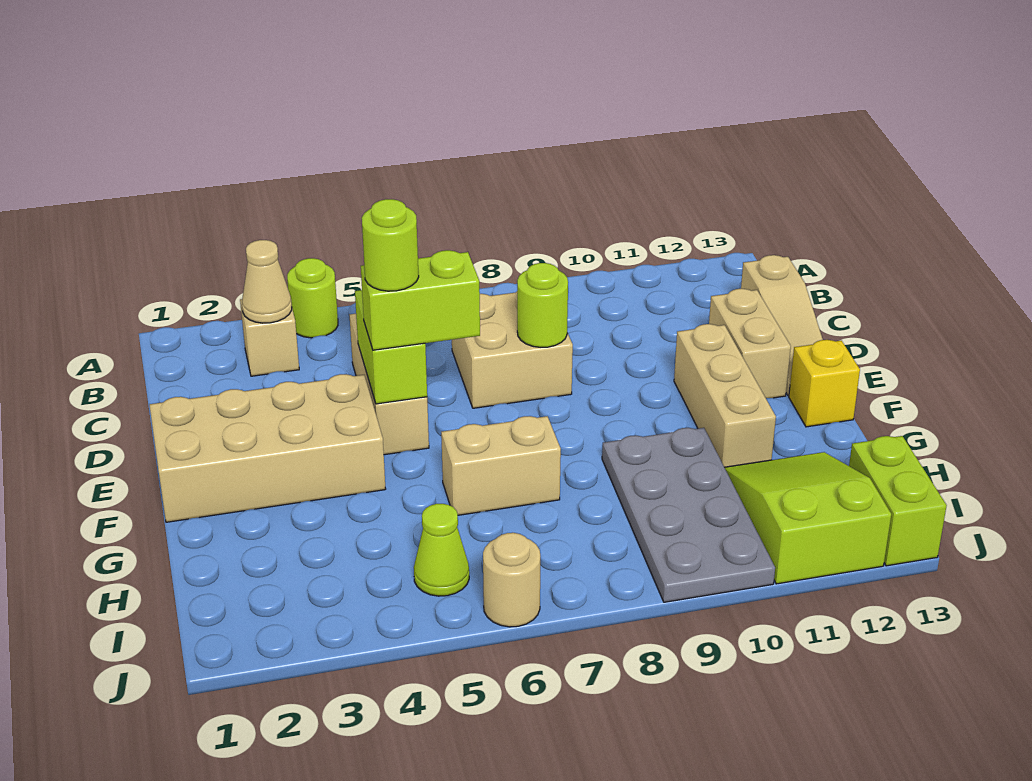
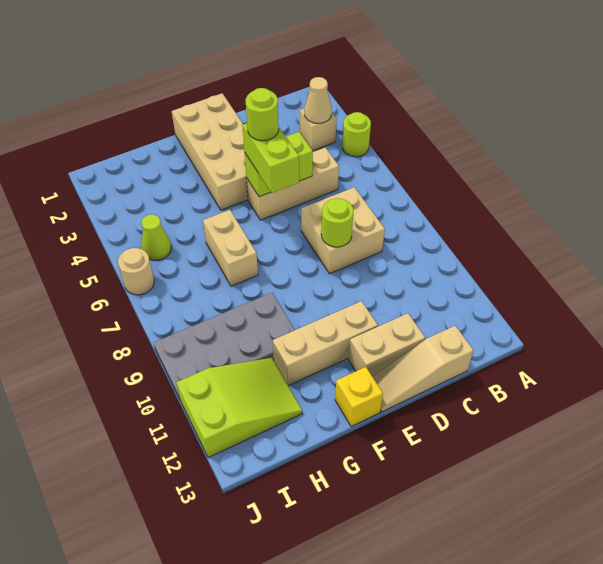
lime brick I13:J13 level 1 -> none

